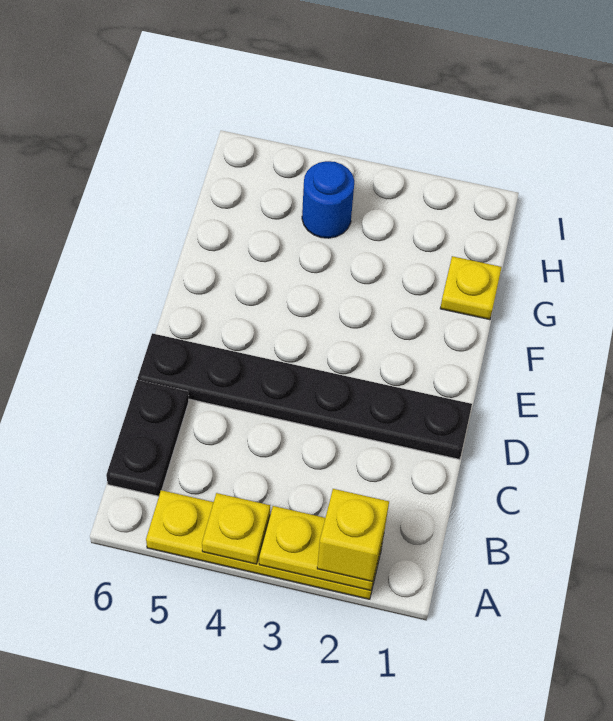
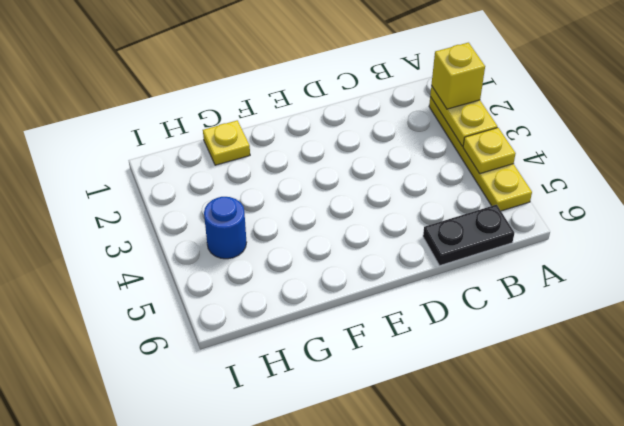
black plate D1:D6 level 1 -> none

